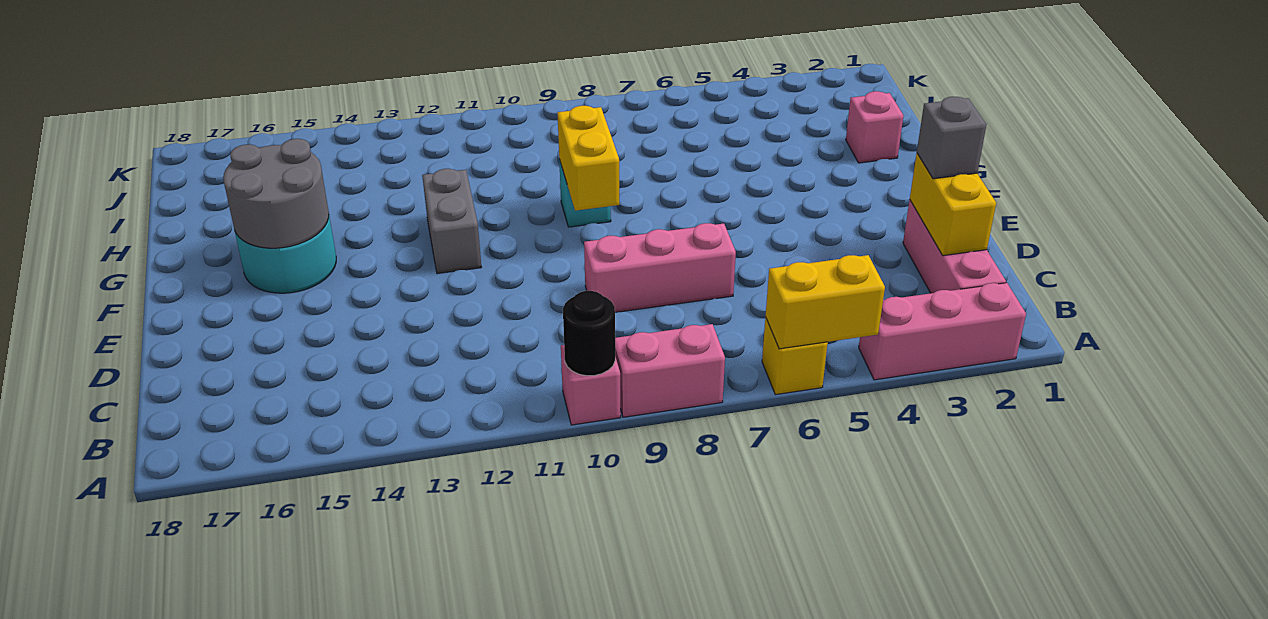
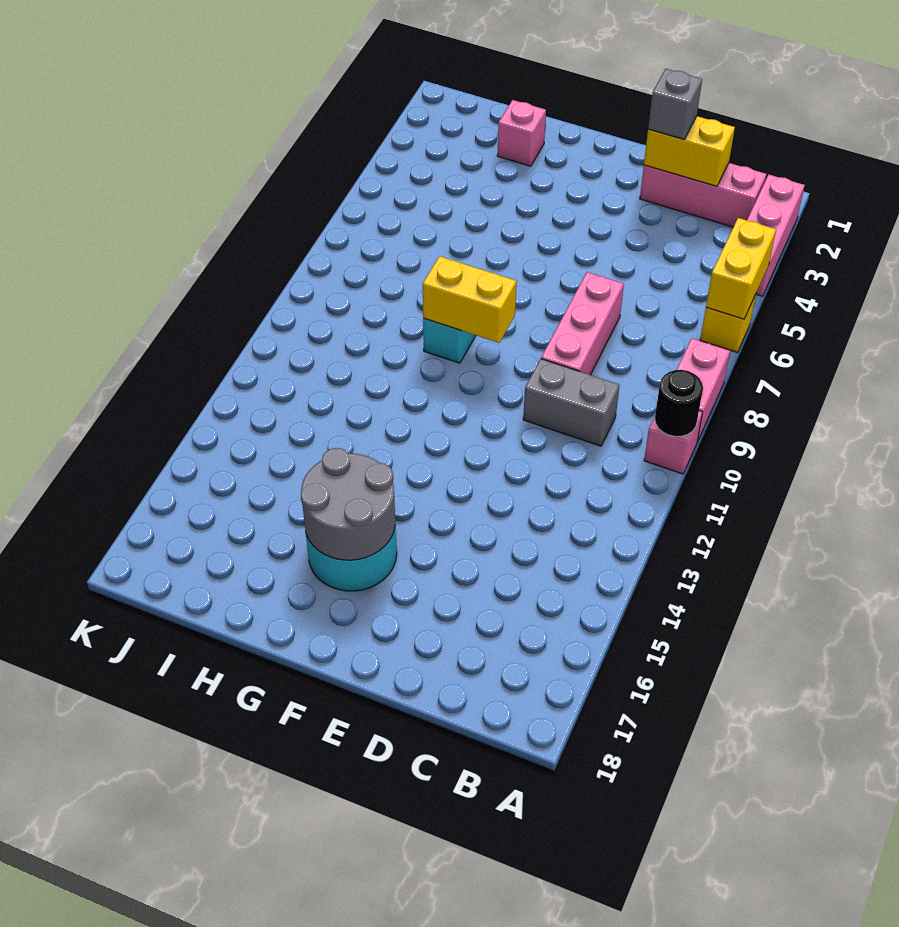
grey brick F12:G12 level 1 -> grey brick C10:D10 level 1

